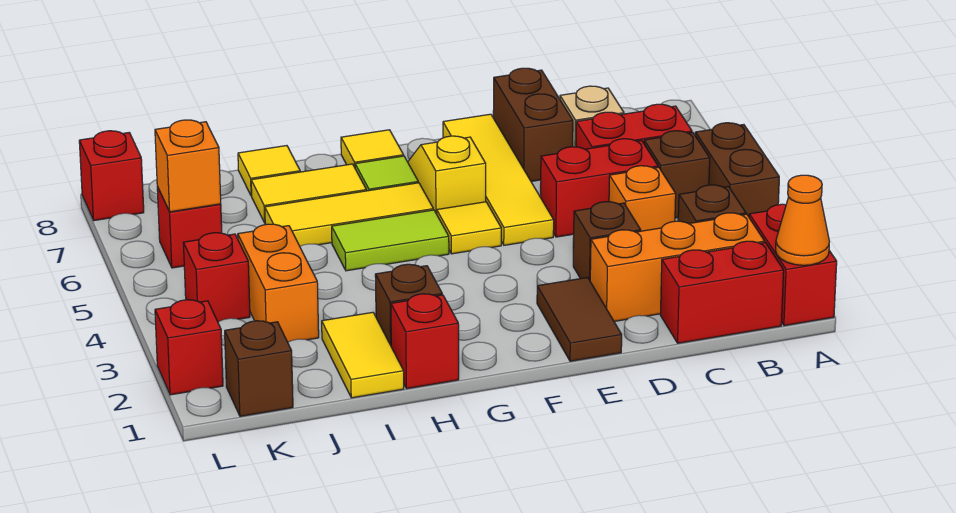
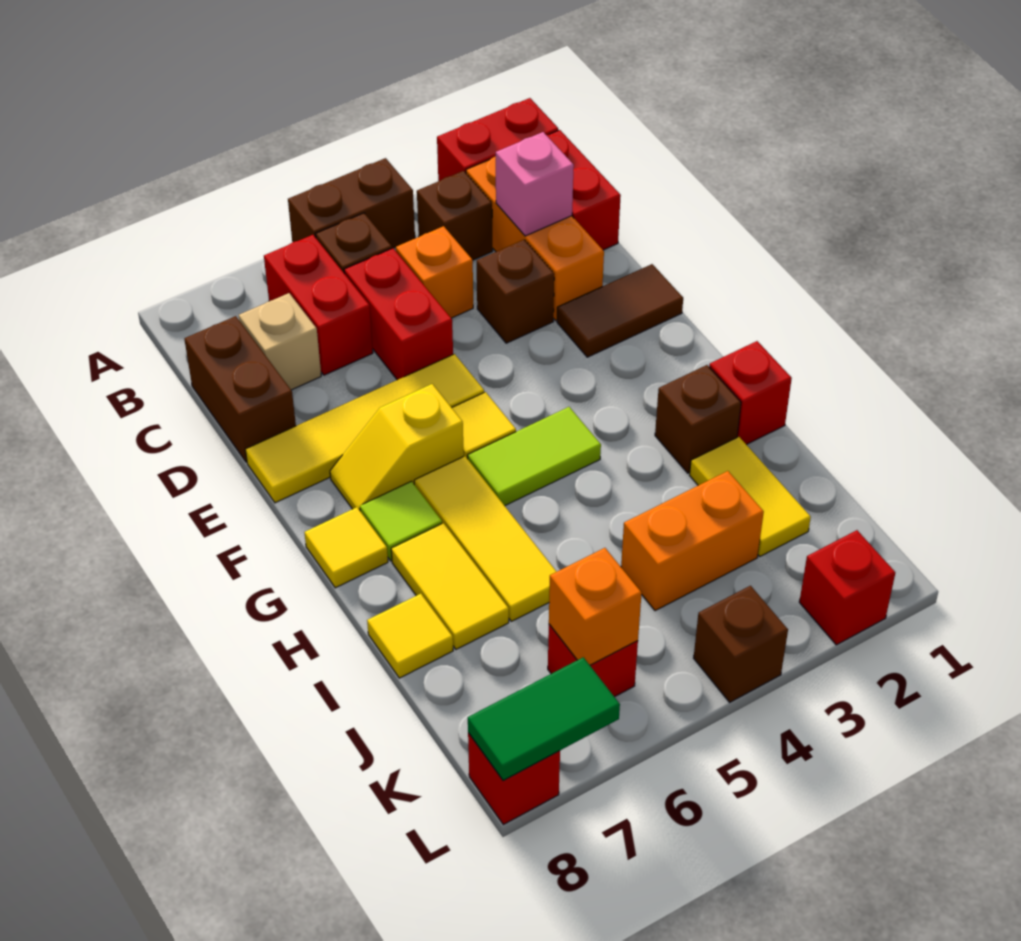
orange cone A1 level 2 -> none
none -> pink brick C2 level 2
brown brick D7:D8 level 1 -> brown brick C8:D8 level 1
lime tile G5:H5 level 1 -> lime tile G4:G5 level 1
yellow tile I1:I2 level 1 -> yellow tile I2:J2 level 1
brown brick K1 level 1 -> brown brick L4 level 1
red brick K4 level 1 -> none
none -> green tile L7:L8 level 2

